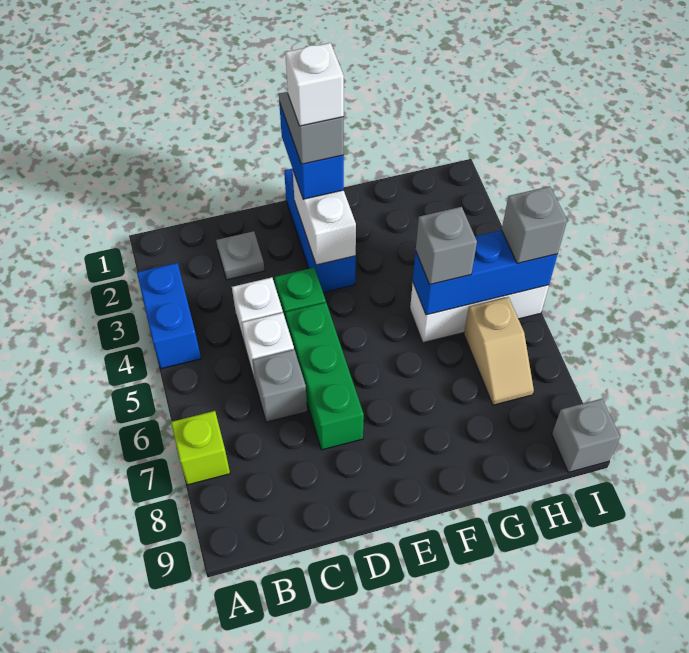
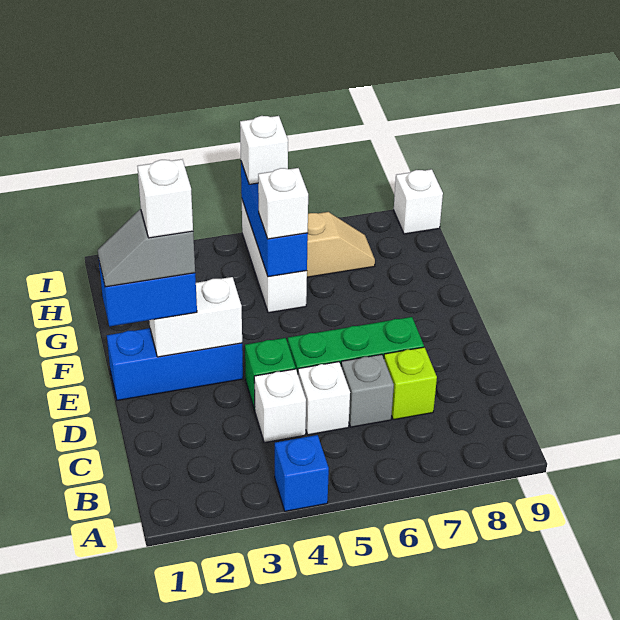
blue brick A3:A4 level 1 -> blue brick A4 level 1
lime brick A7 level 1 -> lime brick C7 level 1
grey plate C2 level 1 -> none
grey brick G5 level 3 -> white brick G5 level 3
grey brick I5 level 3 -> white brick I5 level 3
grey brick I9 level 1 -> white brick I9 level 1

